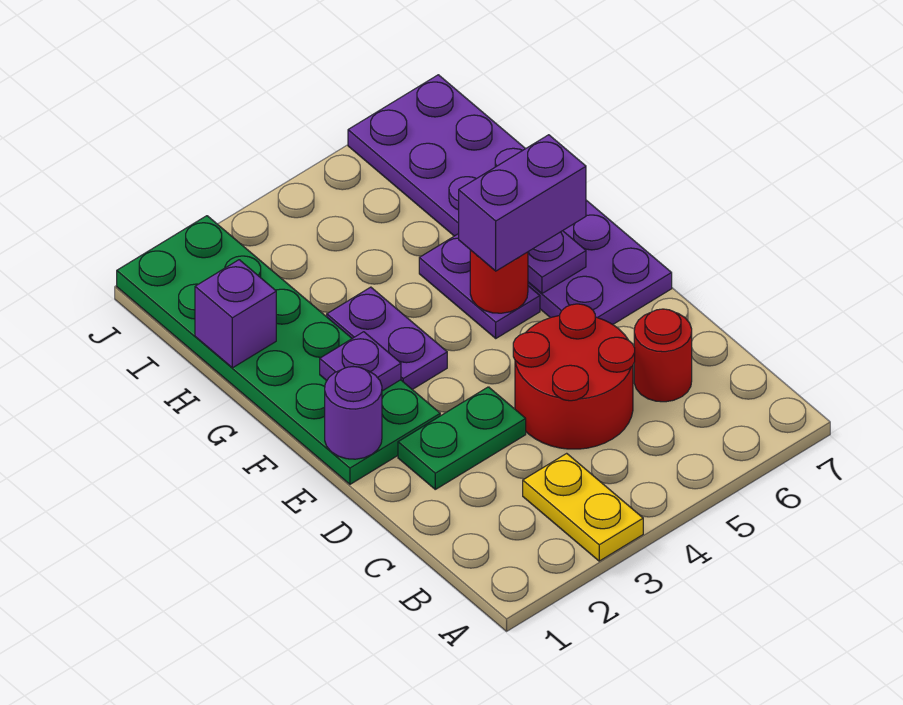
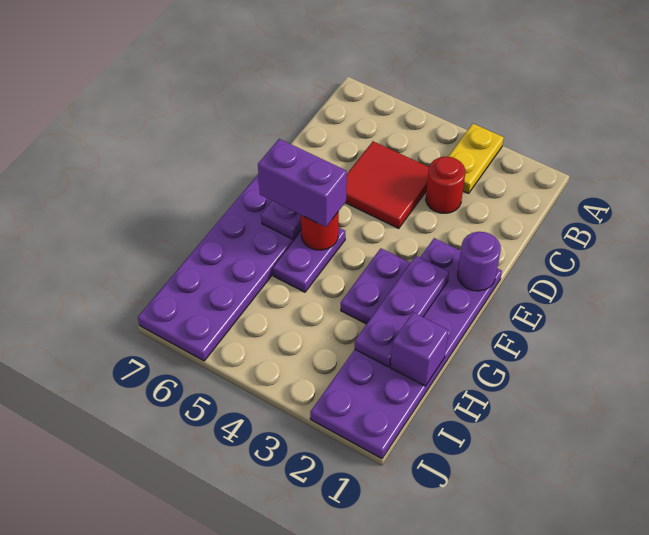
red round brick C4:D5 level 1 -> red tile C4:D5 level 1
red round brick C6 level 1 -> red round brick C3 level 1
green plate D2:D3 level 1 -> none
green plate E1:J2 level 1 -> purple plate E1:J2 level 1
purple plate F2 level 2 -> purple plate F2:H2 level 2

